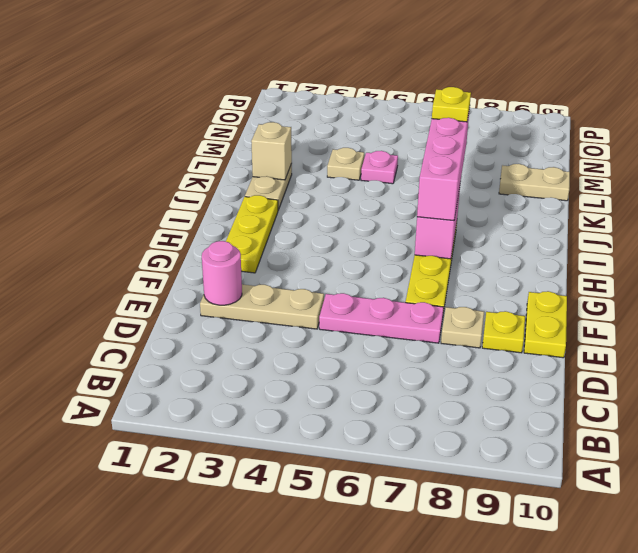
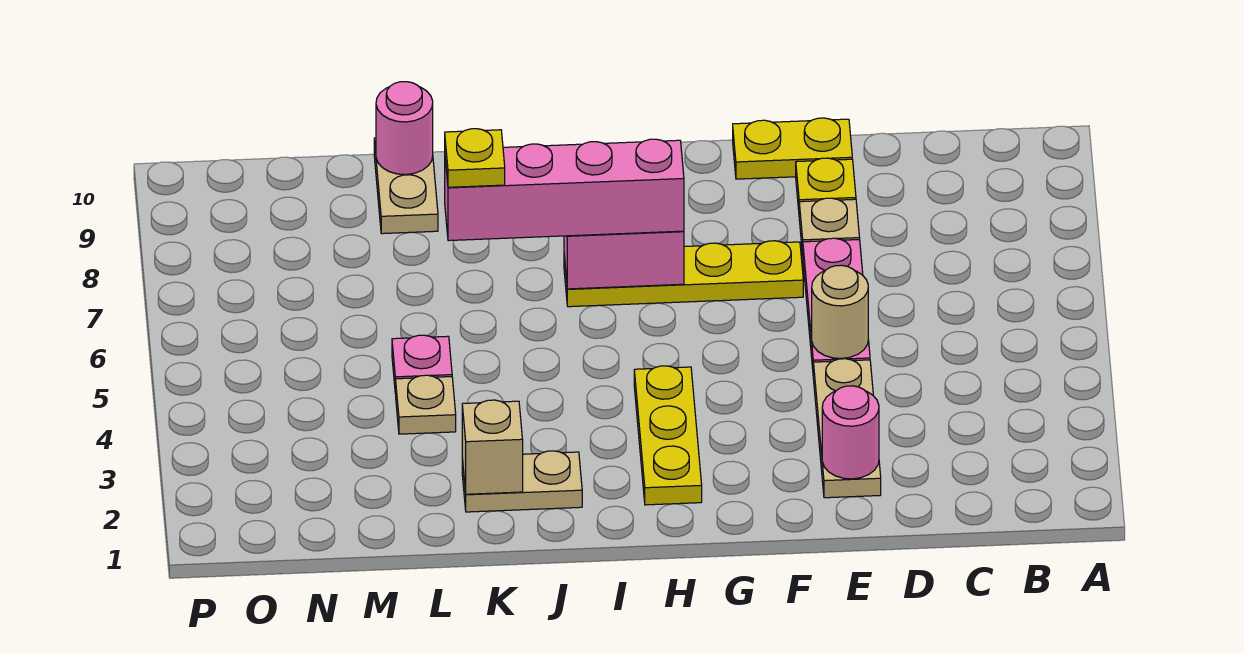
none -> tan round brick E5 level 2
yellow plate G2:I2 level 1 -> yellow plate H2:H4 level 1
none -> pink round brick L10 level 2

